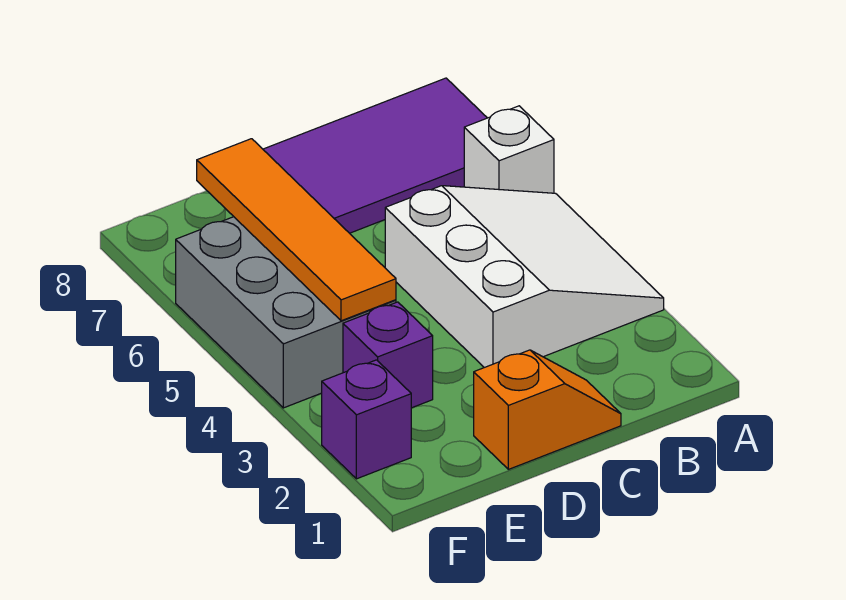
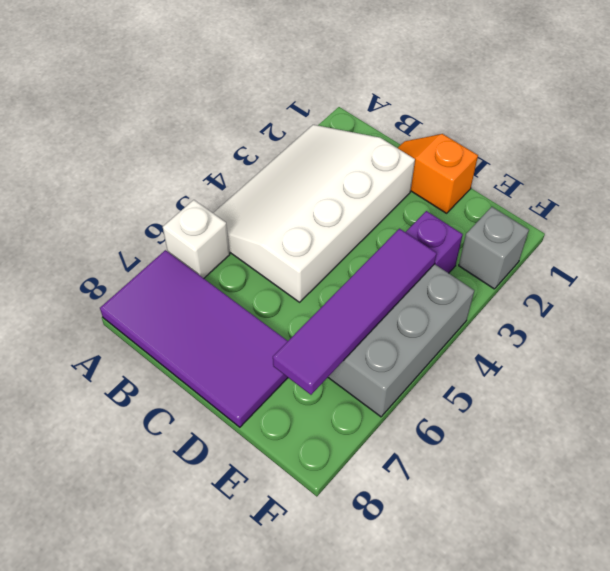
white slope A3:C5 level 1 top C -> white slope A2:C5 level 1 top C
orange tile E4:E7 level 2 -> purple tile E4:E7 level 2
purple brick F2 level 1 -> grey brick F2 level 1

